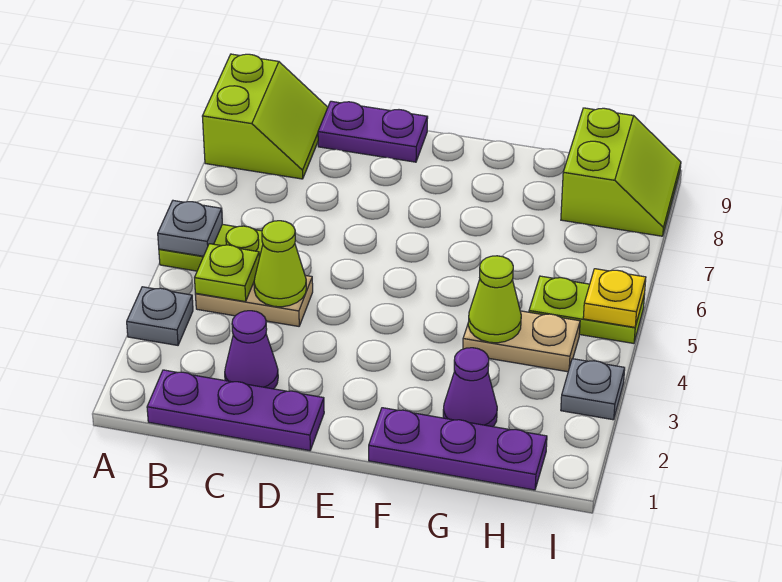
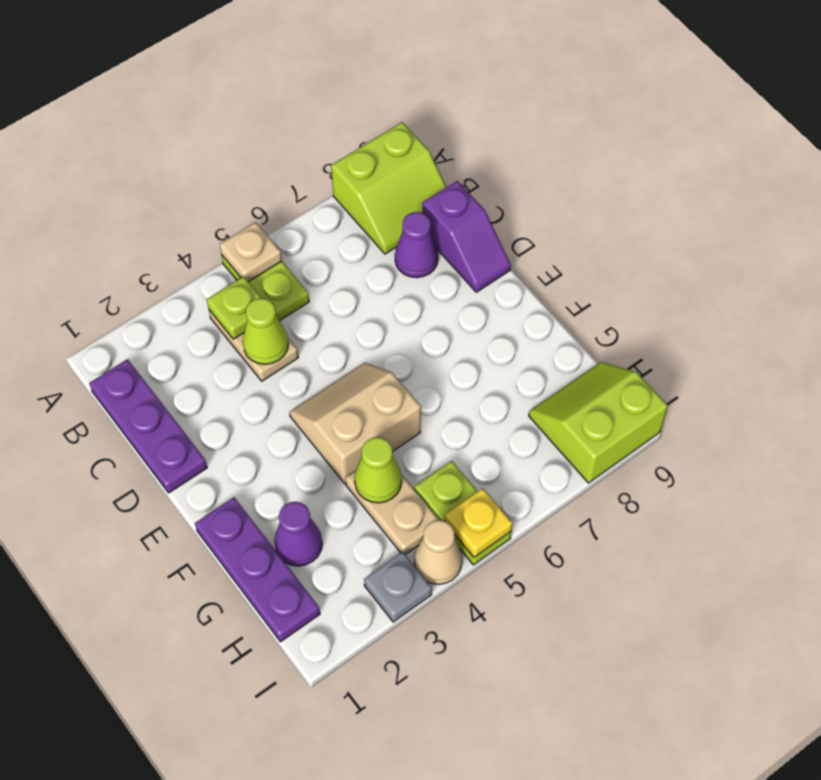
grey plate A3 level 1 -> none
grey plate A5 level 2 -> tan plate A5 level 2
purple cone C2 level 1 -> purple cone C8 level 1
purple plate C9:D9 level 1 -> purple slope C9:D9 level 1 top C
none -> tan slope E4:F5 level 1 top F
lime slope H8:I9 level 1 top H -> lime slope H8:I9 level 1 top I
none -> tan cone I4 level 1

